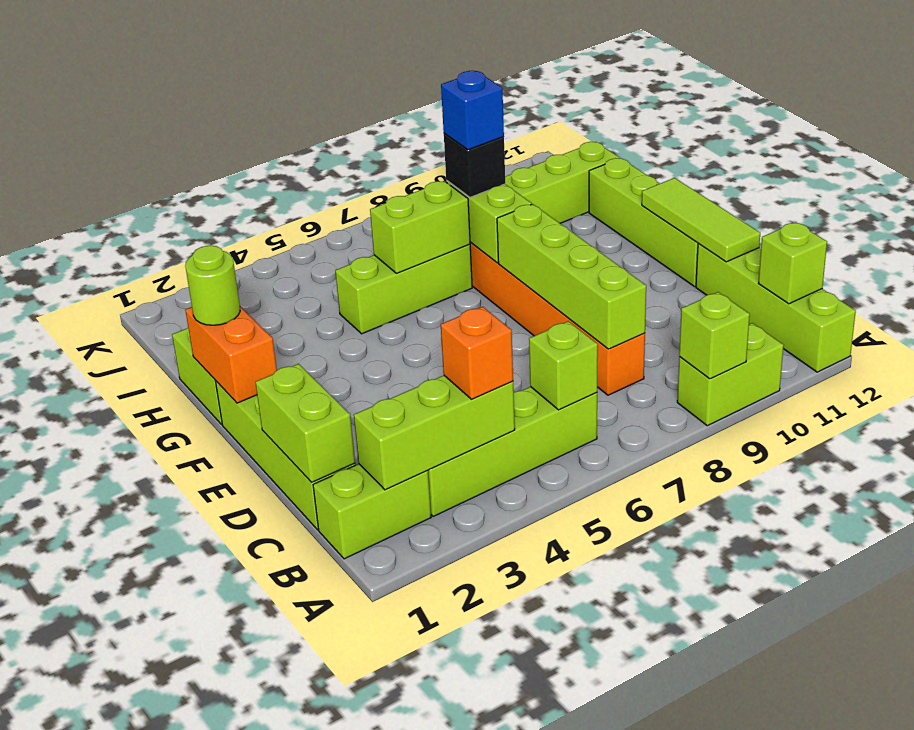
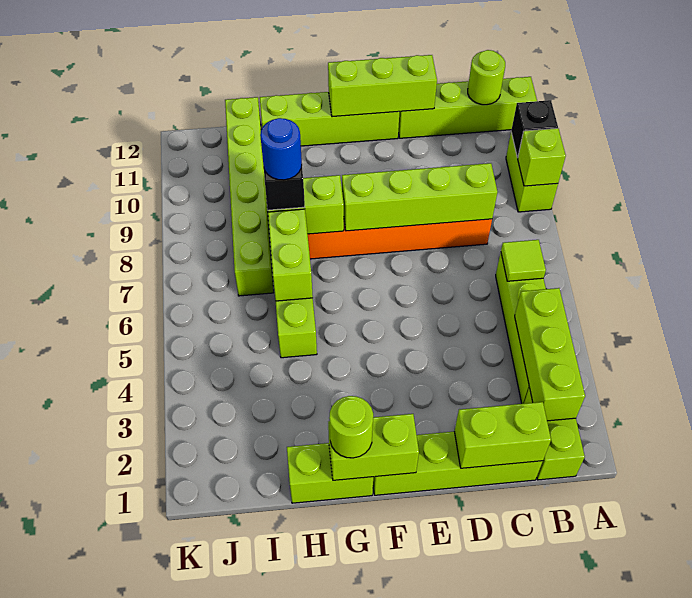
none -> black brick A10 level 2
orange brick B4 level 3 -> none
lime brick B6 level 2 -> lime tile B6 level 2
lime brick B12 level 2 -> lime round brick B12 level 2
lime tile D12:F12 level 2 -> lime brick D12:F12 level 2
orange brick F1:G1 level 2 -> lime brick F1:G1 level 2
blue brick H8 level 4 -> blue round brick H8 level 4

